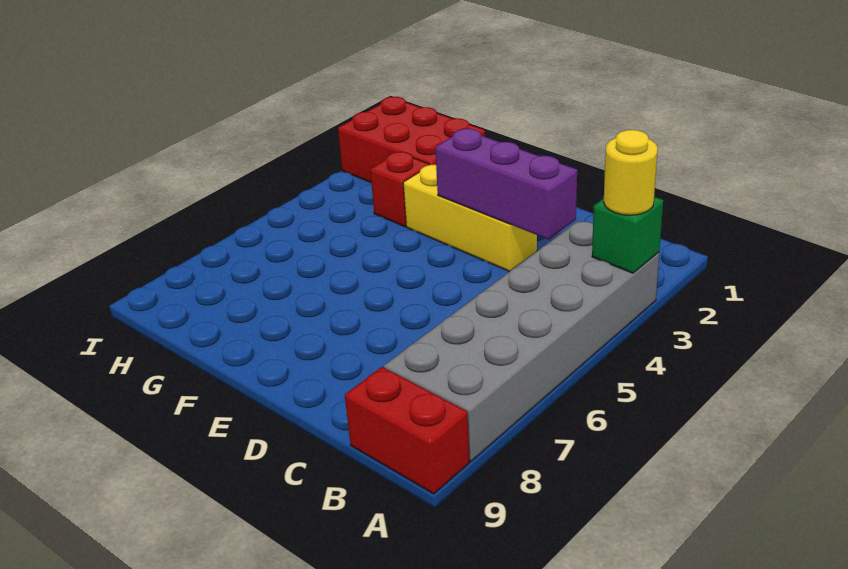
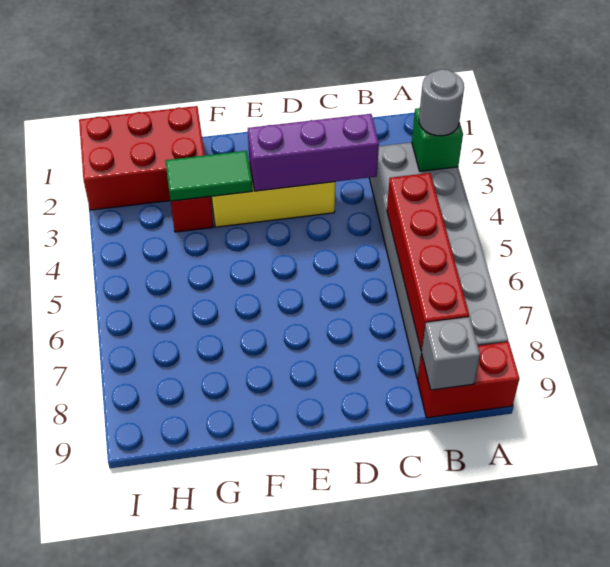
yellow round brick A3 level 3 -> grey round brick A3 level 3
none -> red brick B5:B8 level 2
none -> grey brick B9 level 2
none -> green tile F3:G3 level 2

